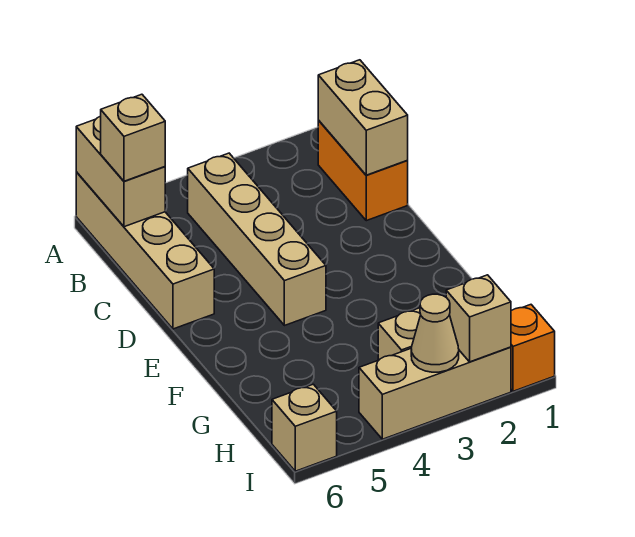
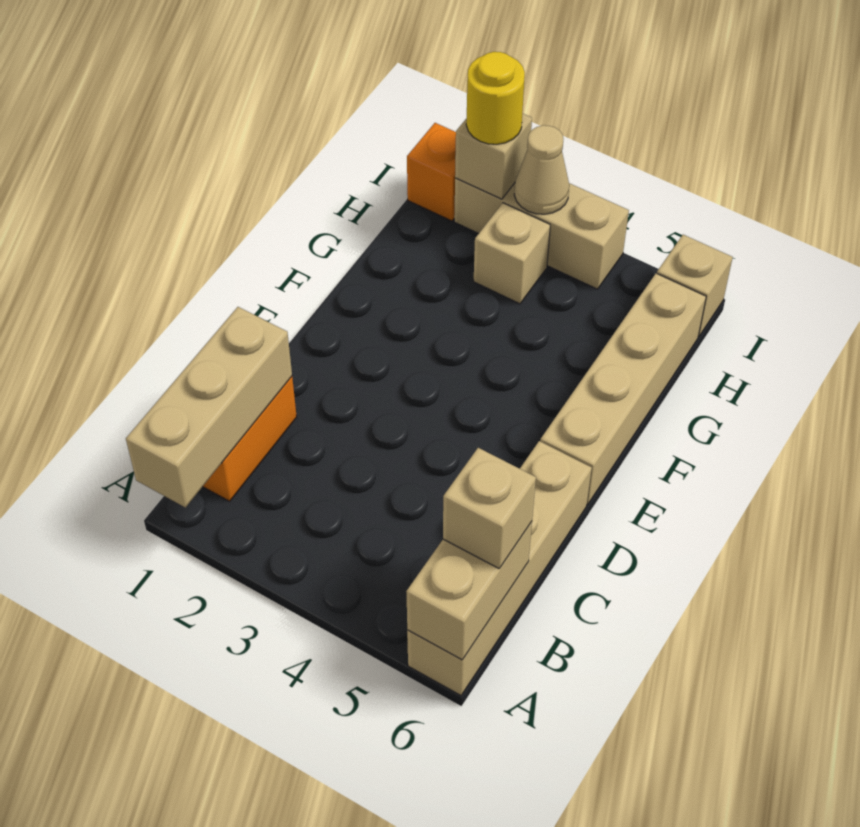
tan brick B1:C1 level 2 -> tan brick A1:C1 level 2
tan brick B4:E4 level 1 -> tan brick E6:H6 level 1
none -> yellow round brick I2 level 3

